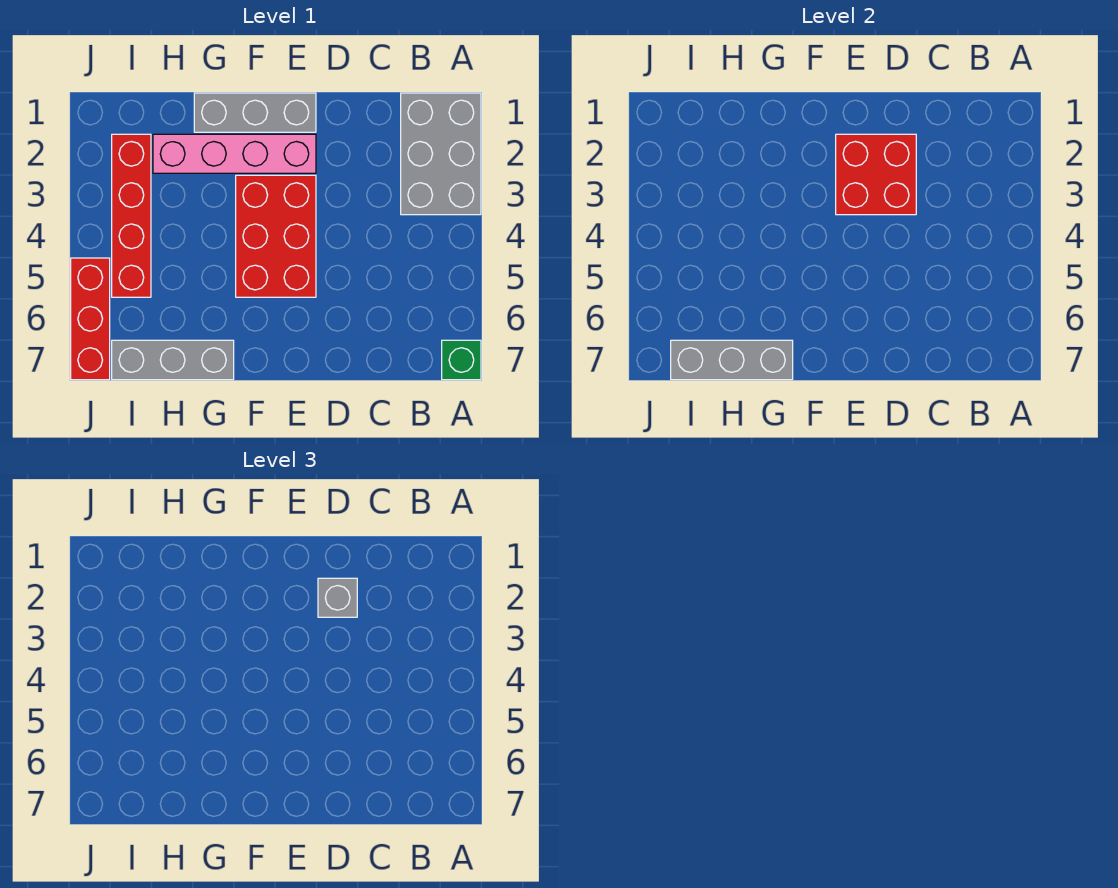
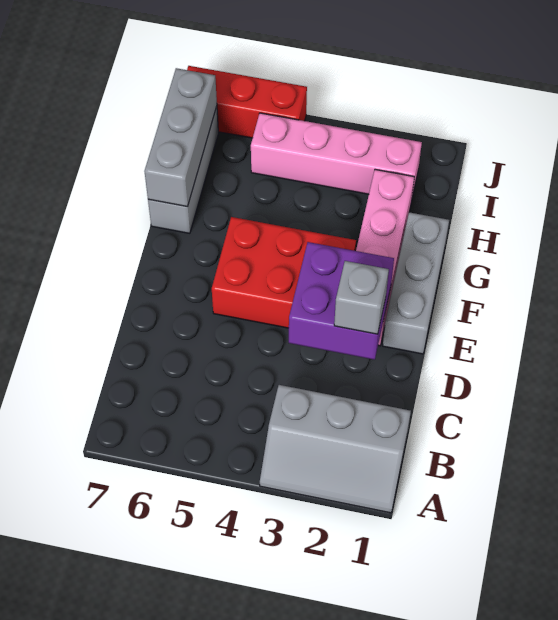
grey brick A1:B3 level 1 -> grey slope A1:B3 level 1 top B
green brick A7 level 1 -> none
red brick D2:E3 level 2 -> purple brick D2:E3 level 2
red brick I2:I5 level 1 -> pink brick I2:I5 level 1

